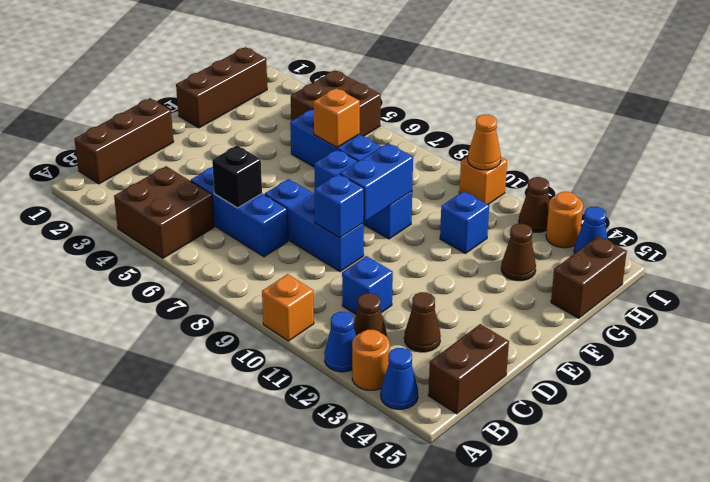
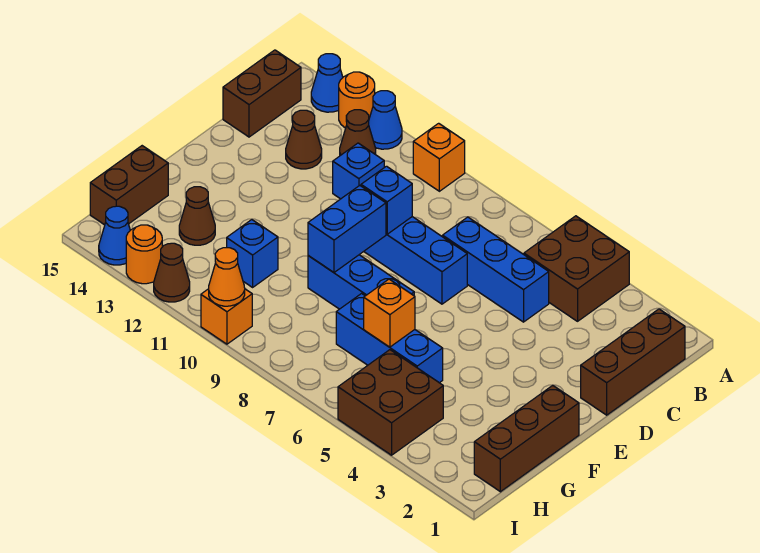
black brick C6 level 2 -> none

